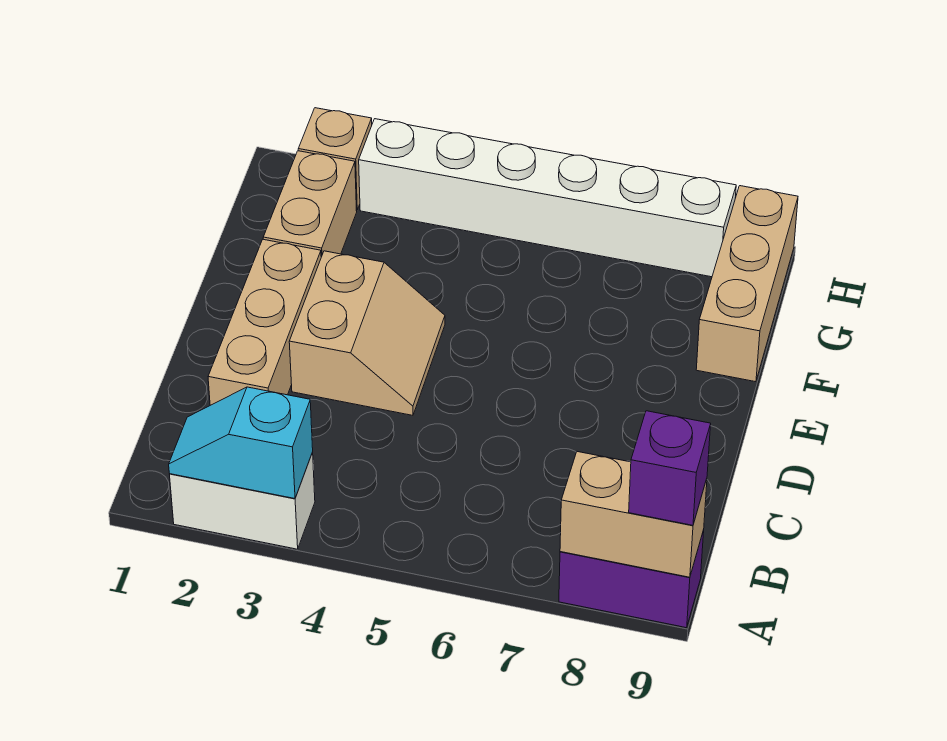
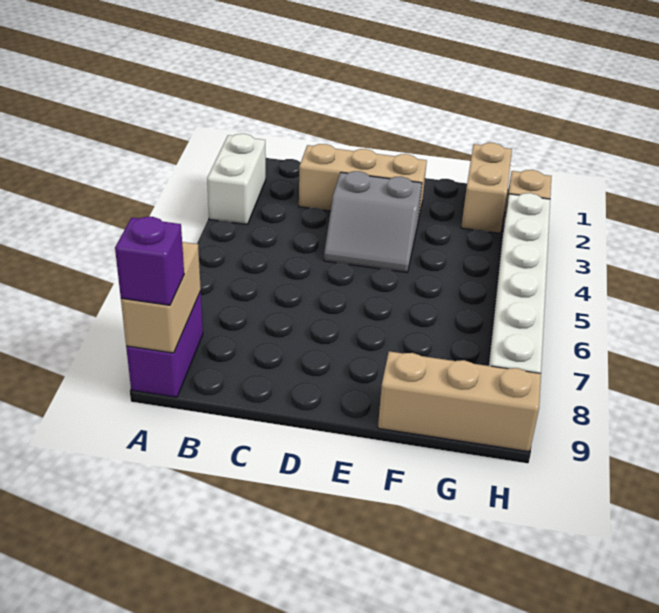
cyan slope A2:A3 level 2 top 3 -> none
tan slope D3:E4 level 1 top 3 -> grey slope D3:E4 level 1 top 3
tan brick F2:G2 level 1 -> tan brick G1:G2 level 1

